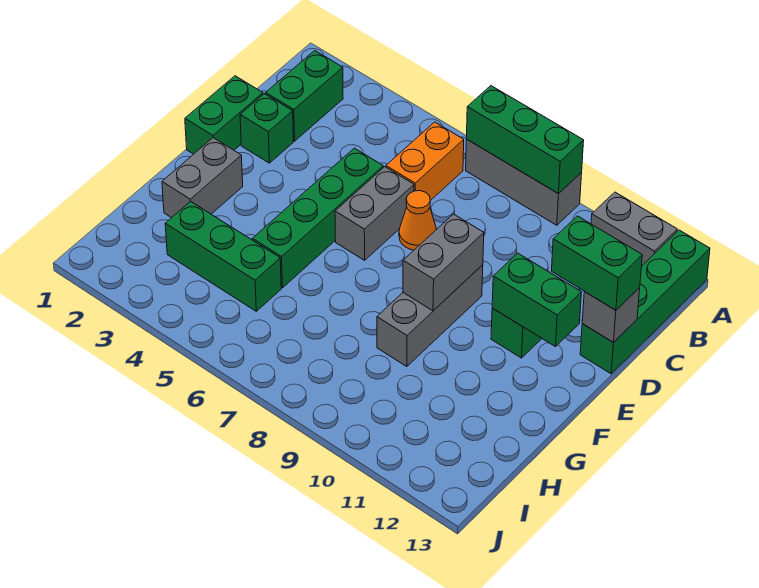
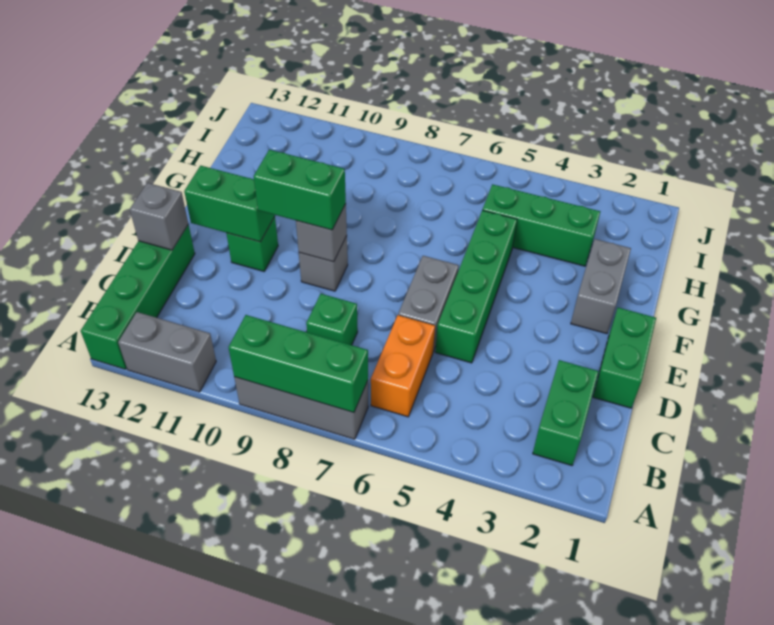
green brick D2 level 1 -> green brick C8 level 1
orange cone D7 level 1 -> none
green brick D12:D13 level 3 -> green brick E9:E10 level 3
grey brick E9:G9 level 1 -> grey brick E9 level 1
grey brick E9:F9 level 2 -> grey brick E9 level 2

